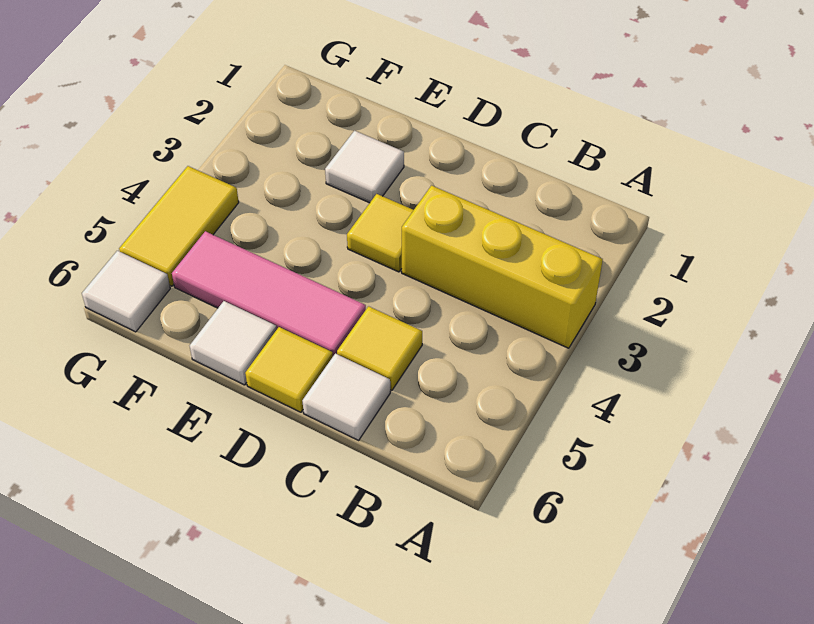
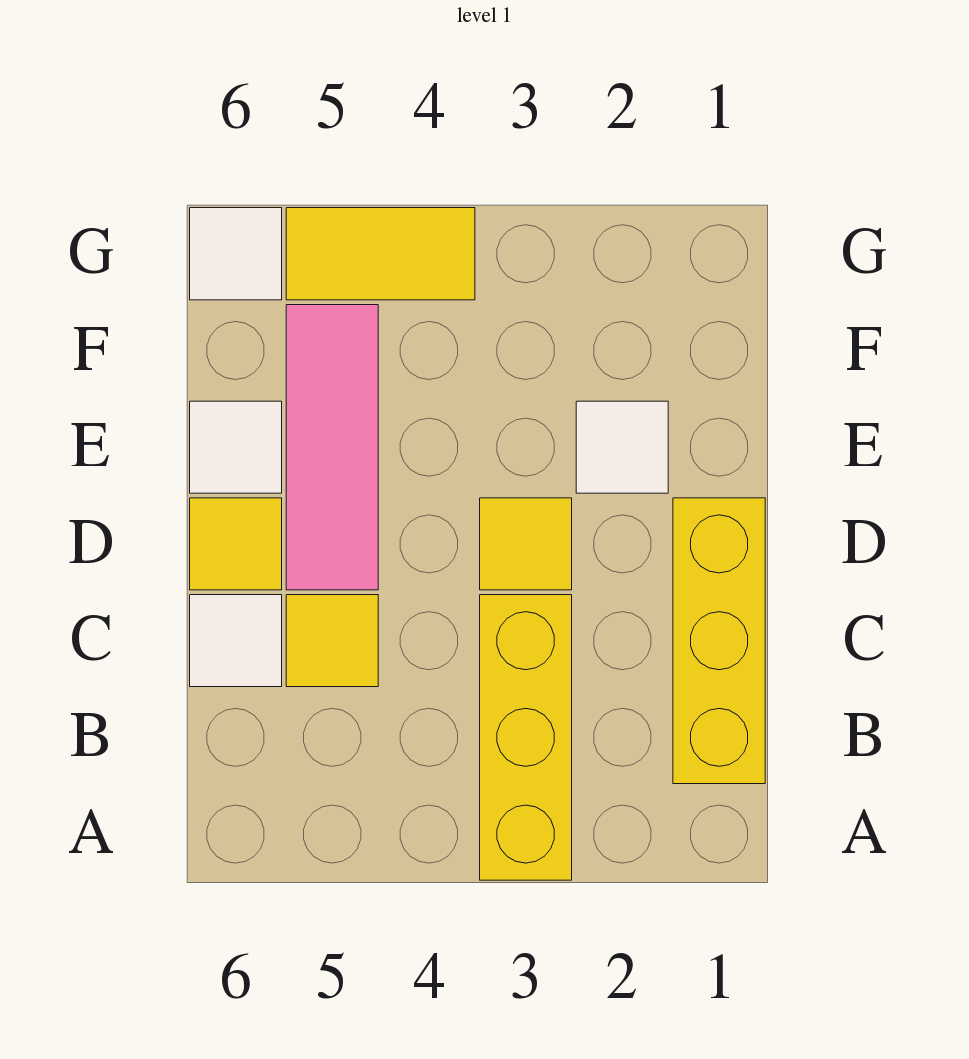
none -> yellow brick B1:D1 level 1

